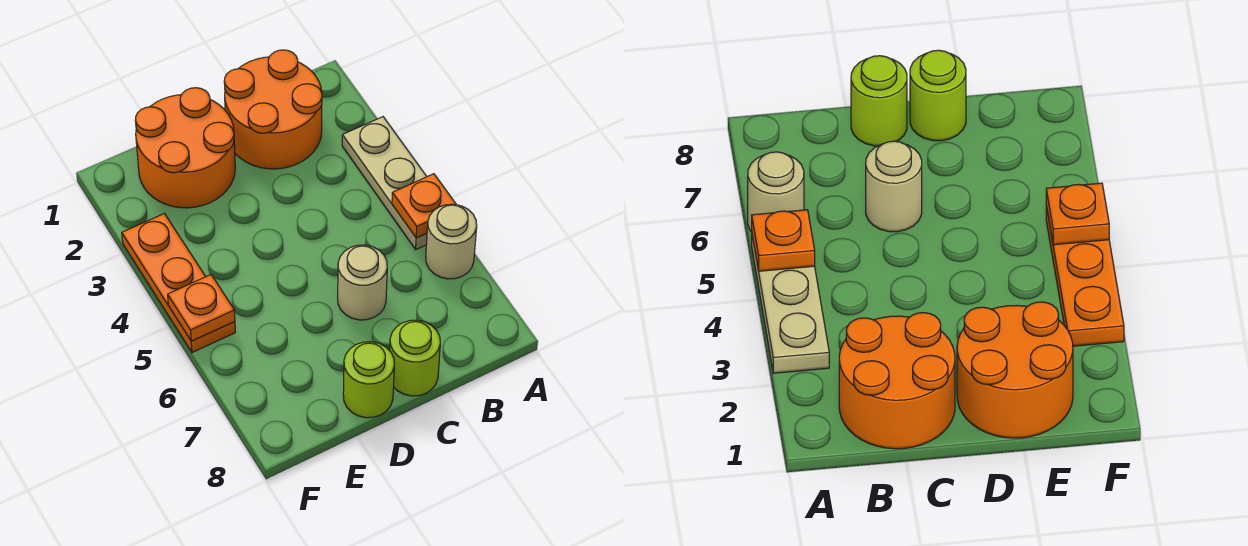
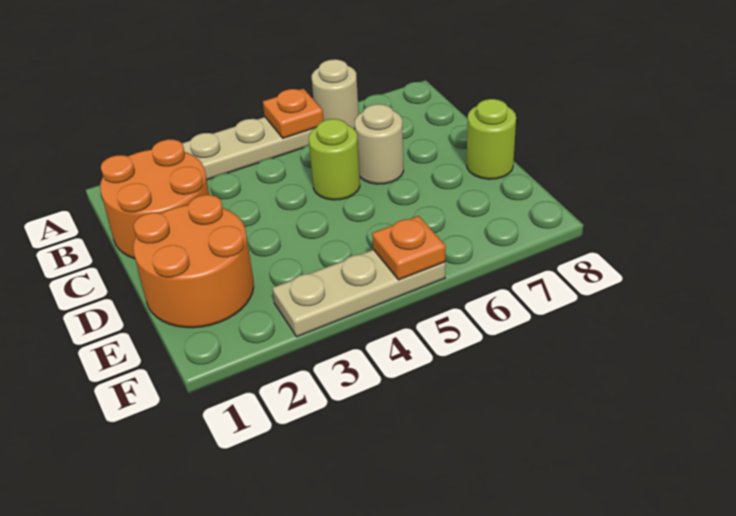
lime round brick C8 level 1 -> lime round brick C5 level 1
orange plate F3:F5 level 1 -> tan plate F3:F5 level 1

